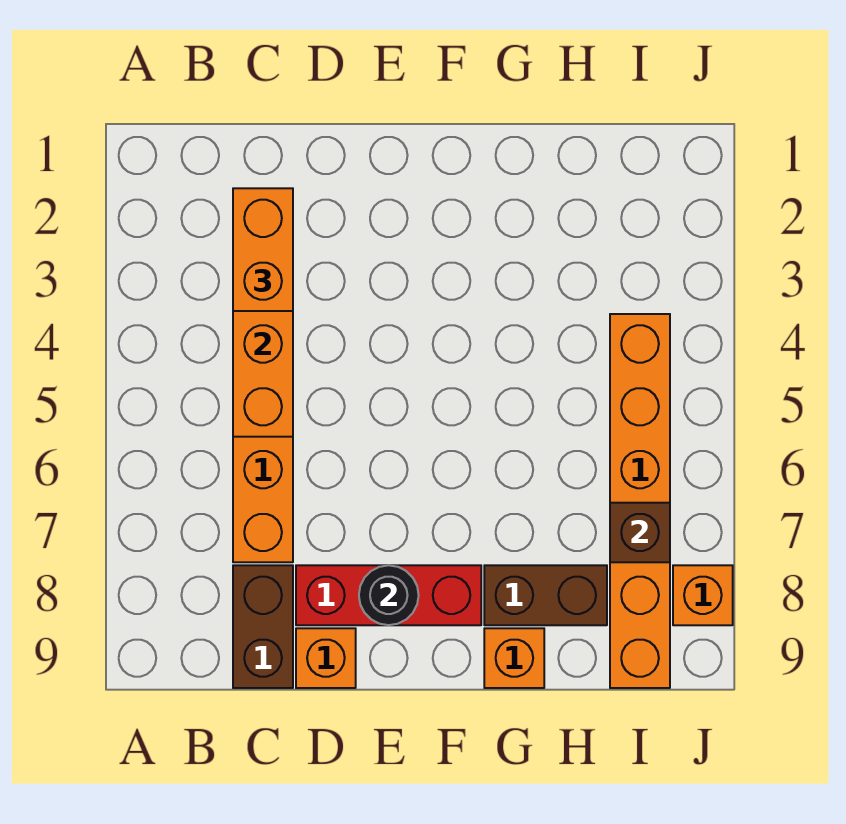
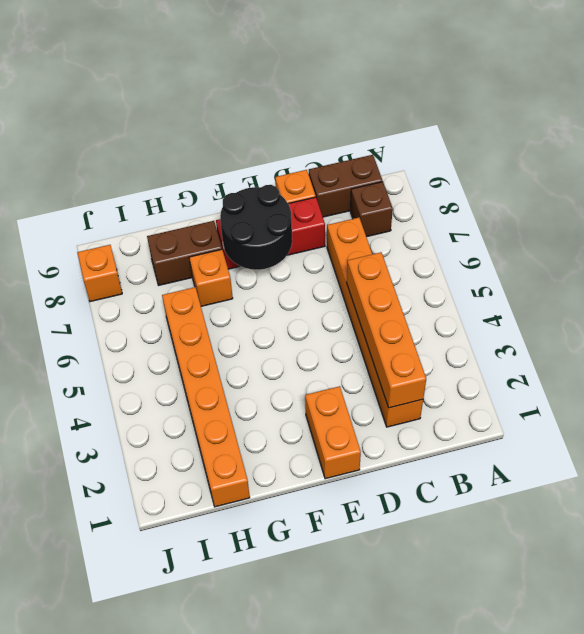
orange brick C2:C3 level 3 -> orange brick E1:E2 level 1
brown brick C8:C9 level 1 -> brown brick B9:C9 level 1
black round brick E8 level 2 -> black round brick E7:F8 level 2
orange brick G9 level 1 -> orange brick G7 level 1
orange brick I4:I9 level 1 -> orange brick H1:H6 level 1
brown brick I7 level 2 -> brown brick B8 level 1

